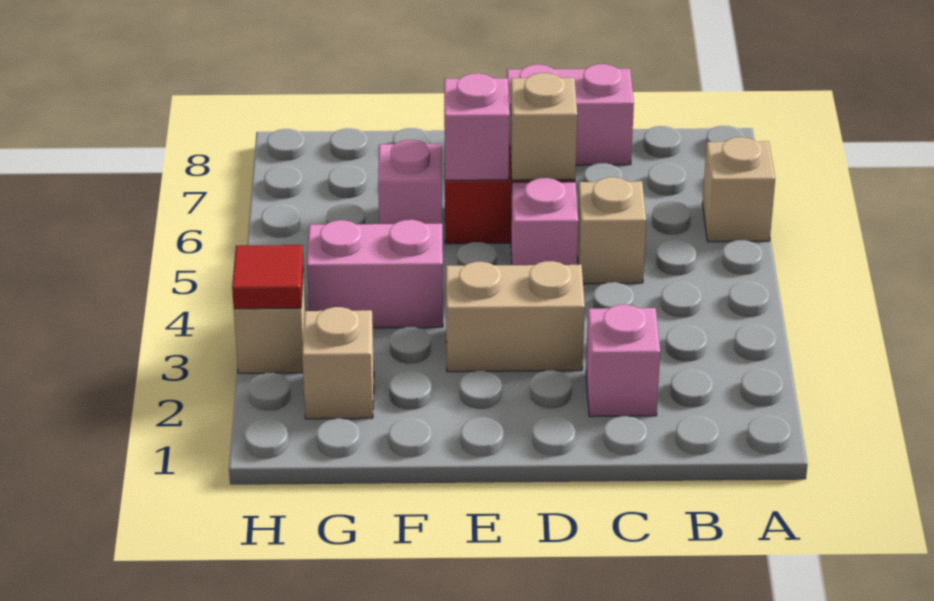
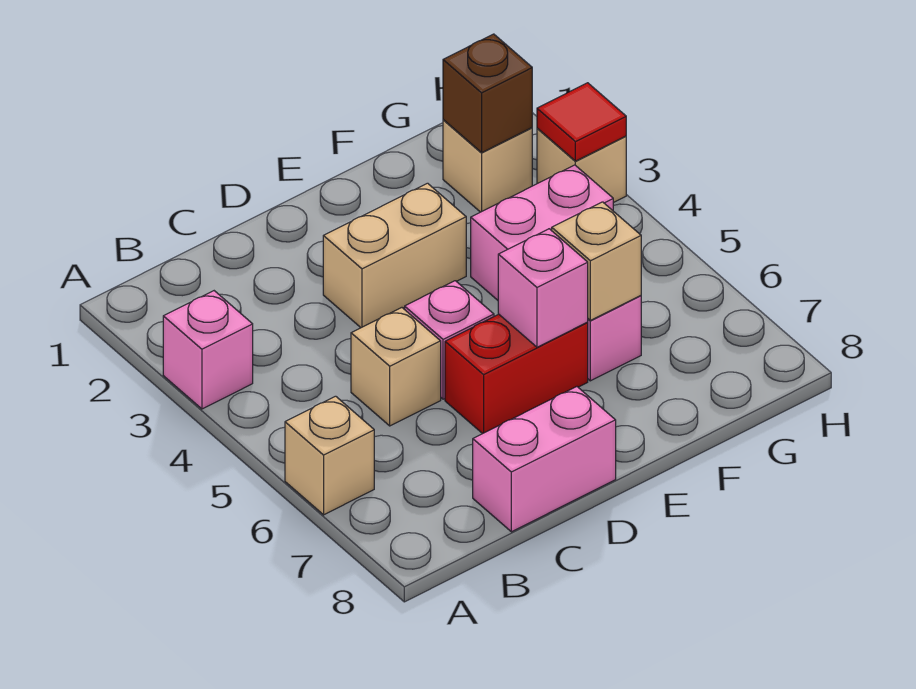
pink brick C2 level 1 -> pink brick A3 level 1
tan brick D6 level 2 -> tan brick F6 level 2
none -> brown brick G2 level 2

